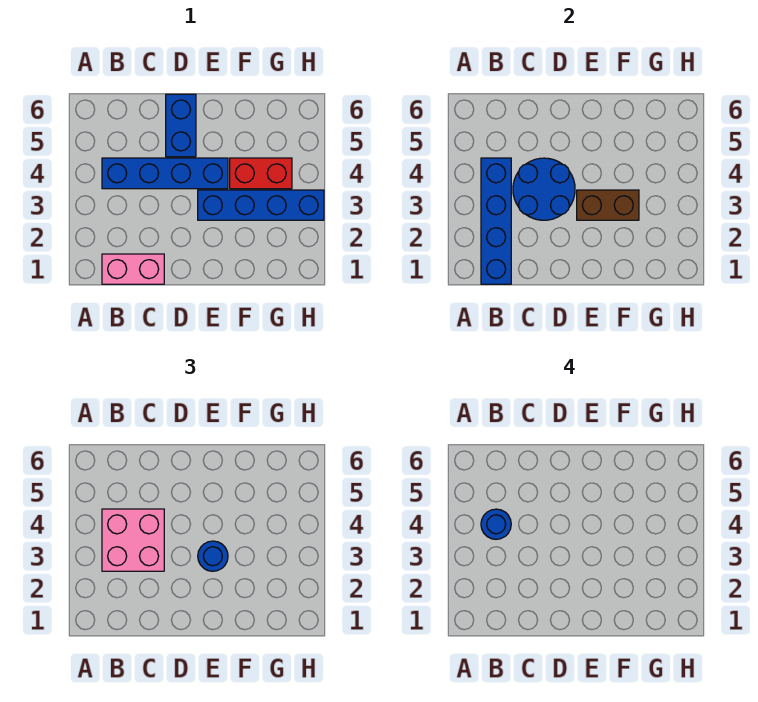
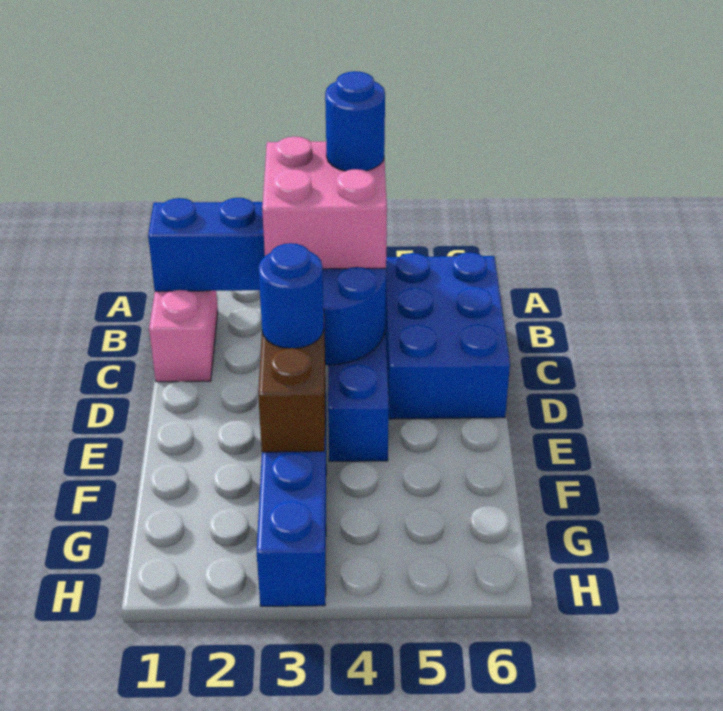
blue brick D5:D6 level 1 -> blue brick B5:D6 level 1
red brick F4:G4 level 1 -> none

